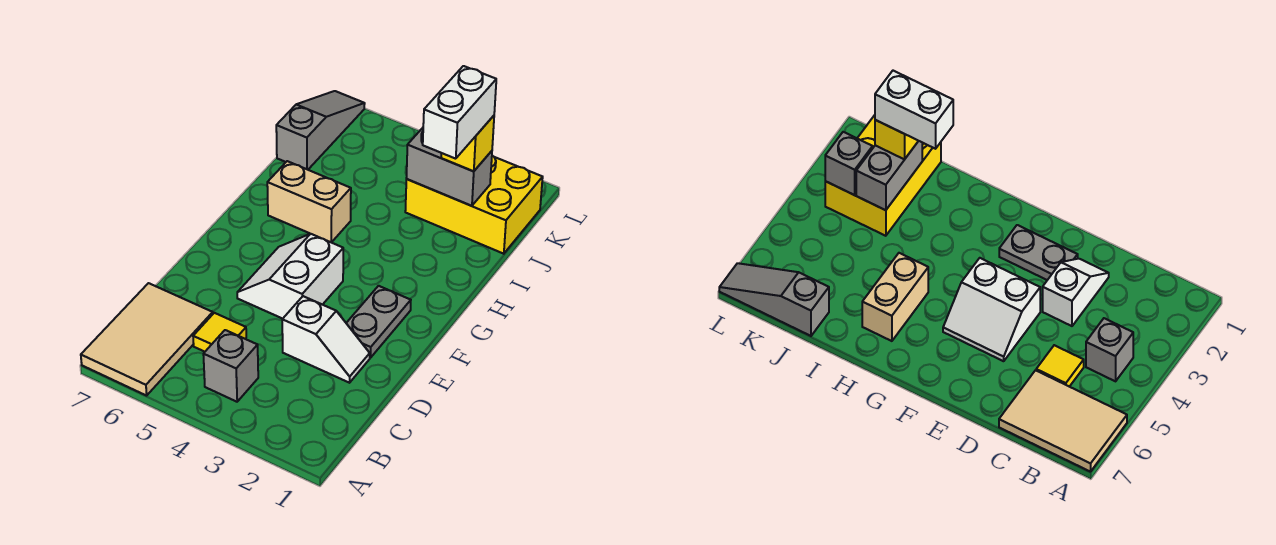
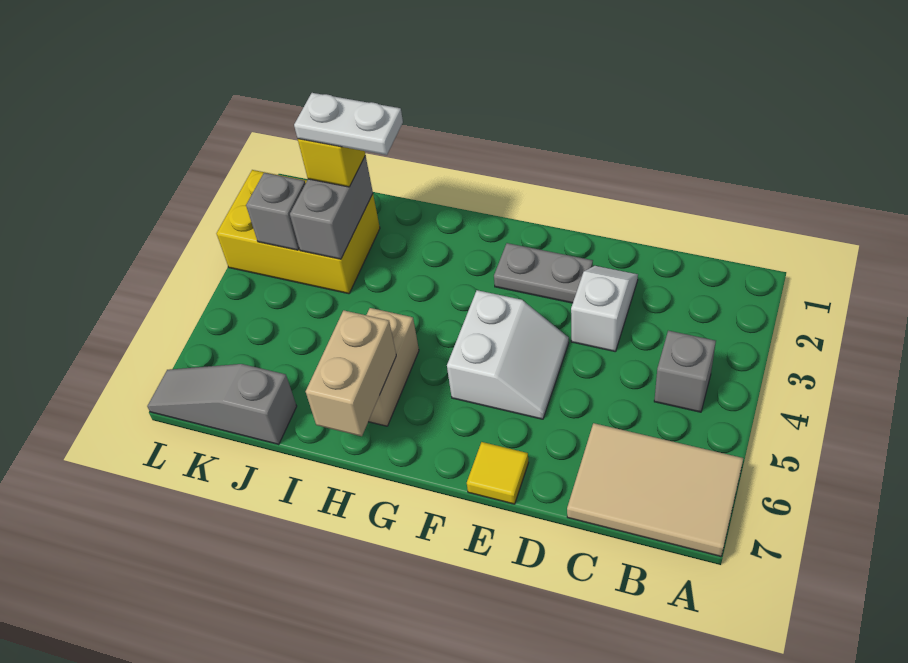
yellow tile C5 level 1 -> yellow tile E7 level 1
white slope E4:F5 level 1 top 4 -> white slope E4:F5 level 1 top F
none -> tan brick H6:H7 level 2
white brick I2:J2 level 4 -> white plate I2:J2 level 4
yellow brick J1:K3 level 1 -> yellow brick J2:L3 level 1

